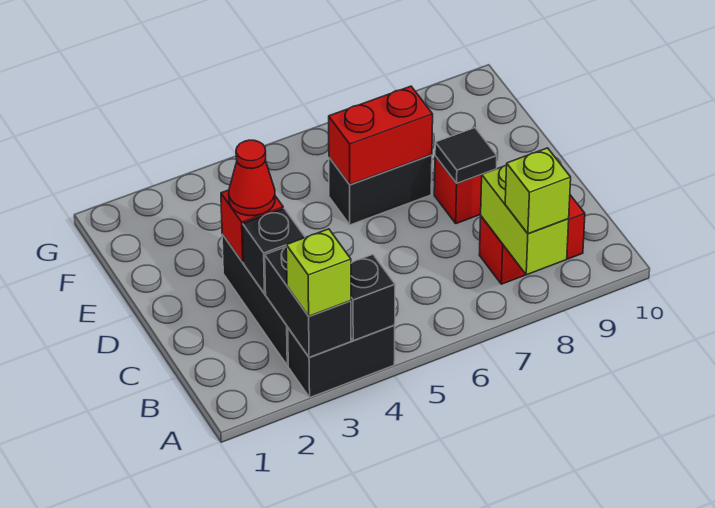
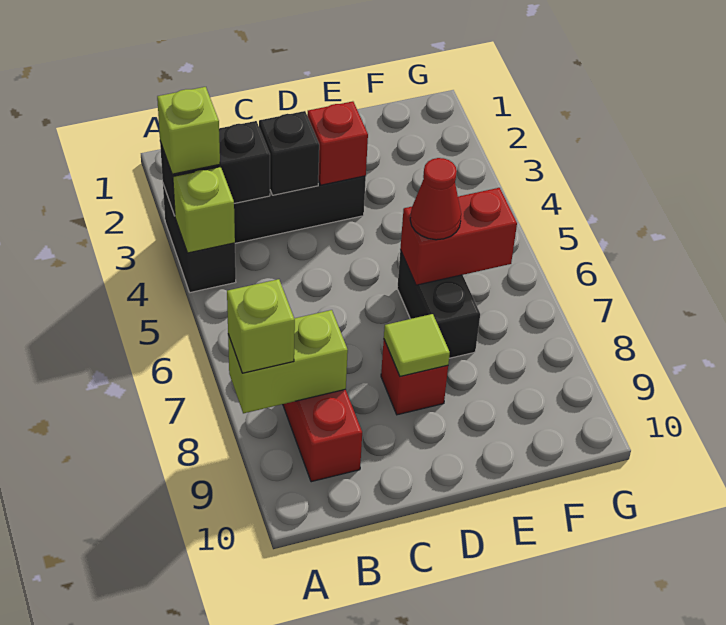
black brick A4 level 2 -> lime brick A4 level 2
red cone D3 level 3 -> red cone E6 level 3
black tile D8 level 2 -> lime tile D8 level 2
red brick E6:E7 level 2 -> red brick E6:F6 level 2

